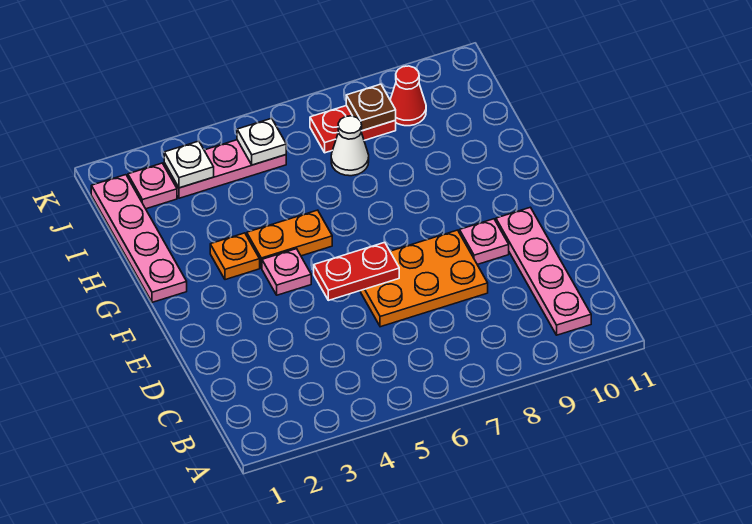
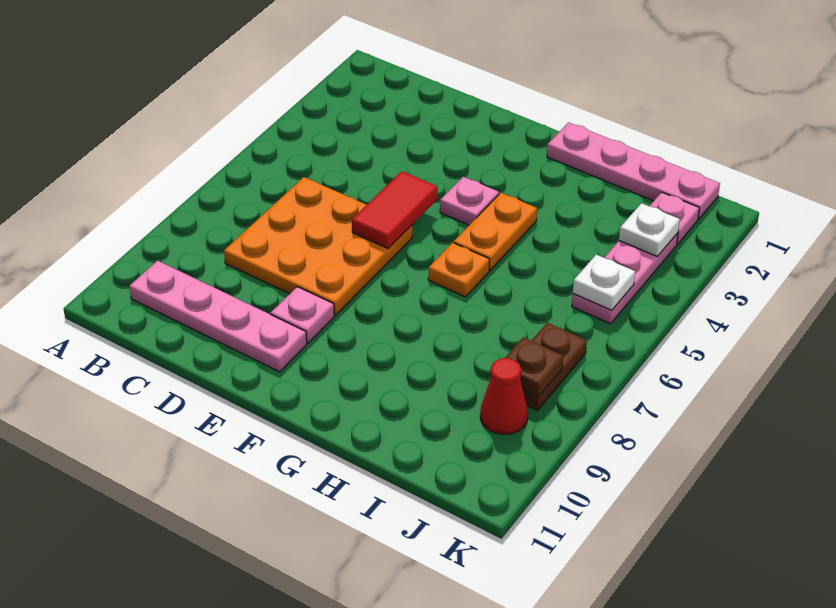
orange plate D6:E8 level 1 -> orange plate C6:E8 level 1
red plate E5:E6 level 2 -> red tile E5:E6 level 2
orange plate G3 level 1 -> orange plate G6 level 1
white cone I7 level 1 -> none
red plate J7:J8 level 1 -> brown plate J7:J8 level 1

